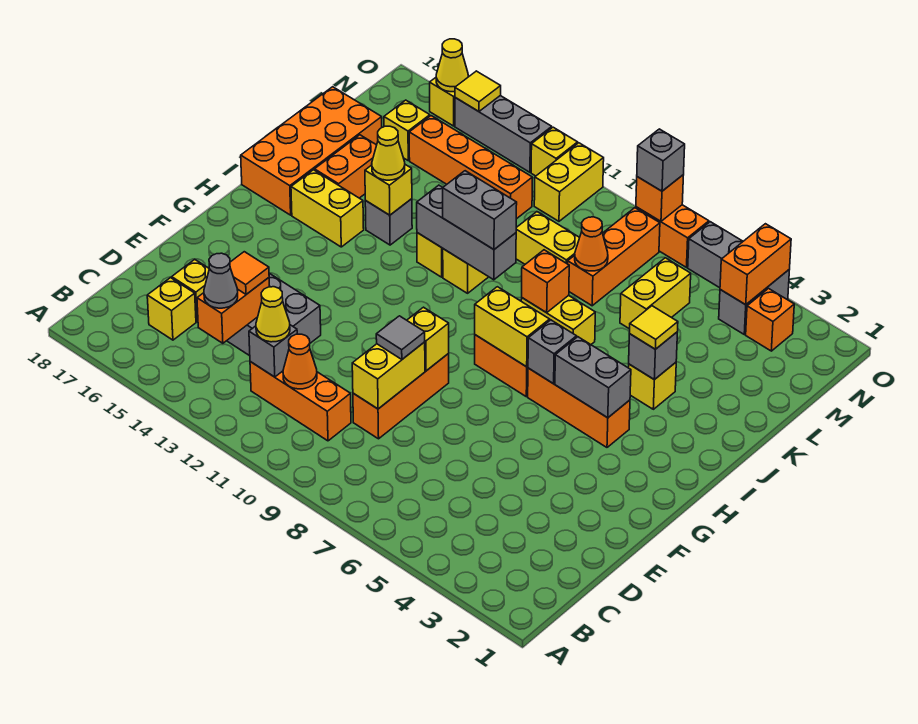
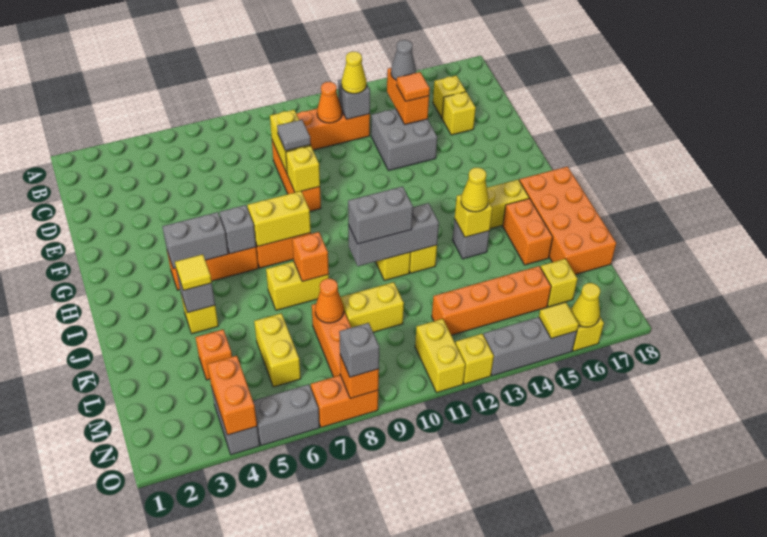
orange brick N3 level 1 -> orange brick L4 level 1

